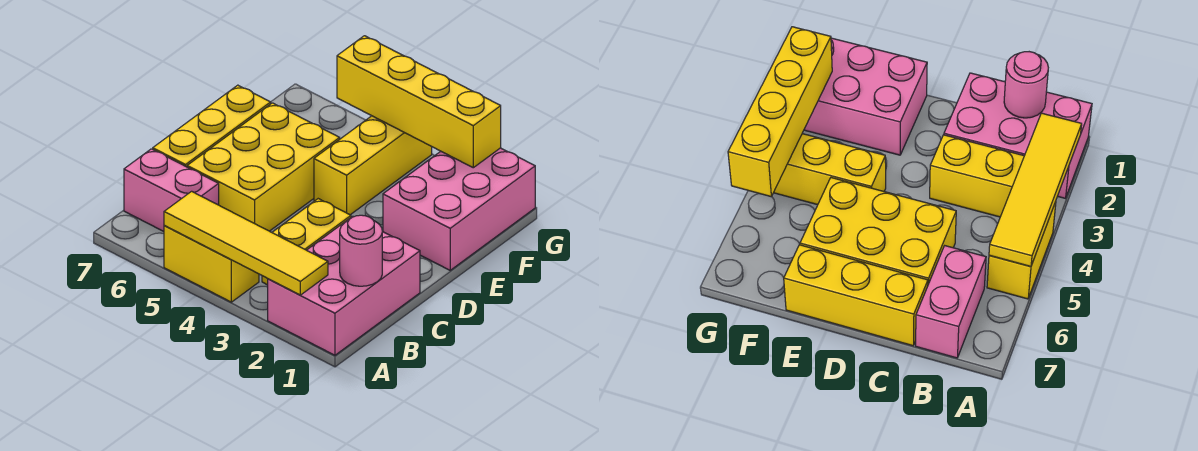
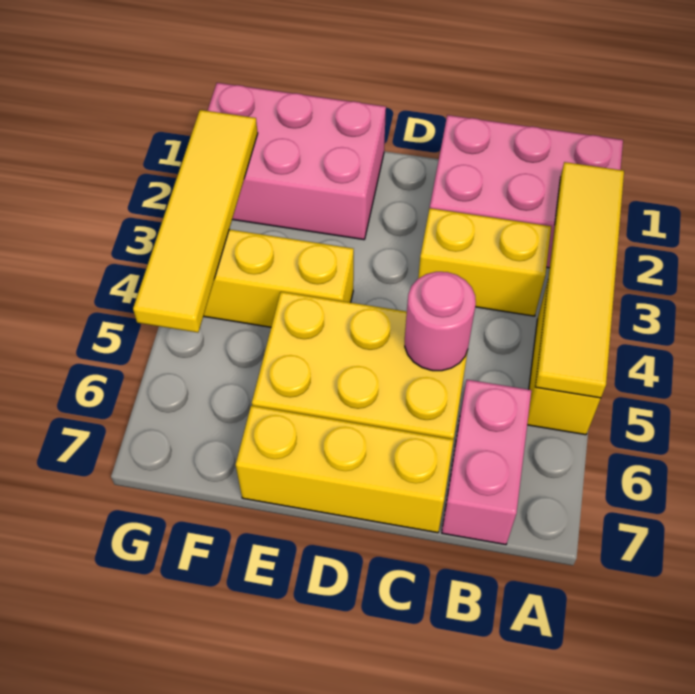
pink round brick B1 level 2 -> pink round brick C5 level 2
yellow brick G2:G5 level 2 -> yellow tile G2:G5 level 2

